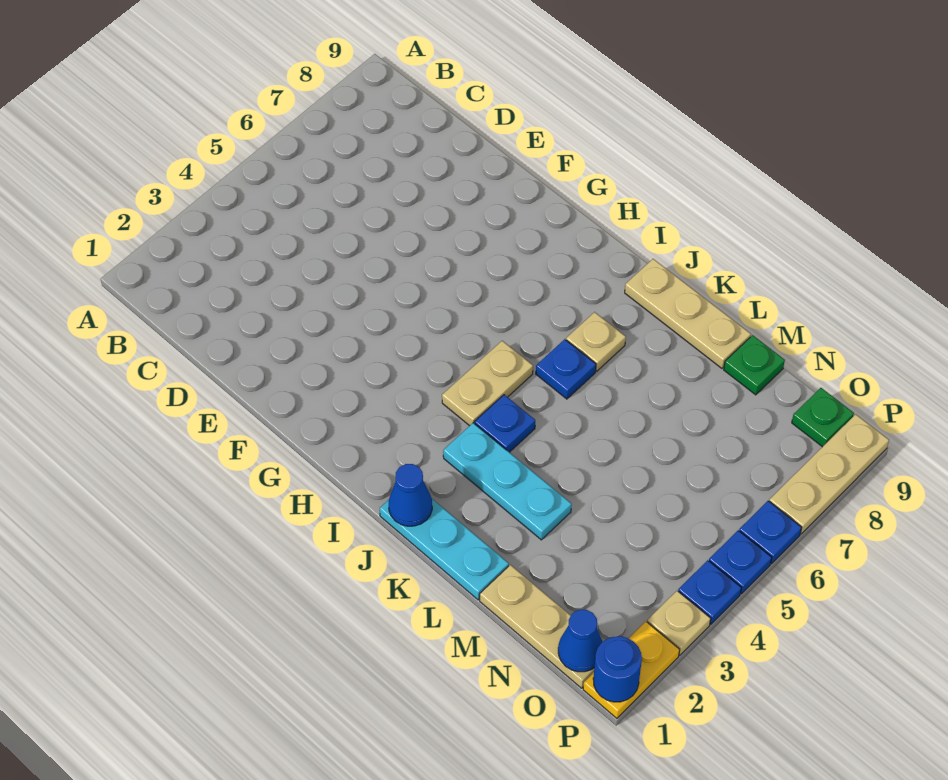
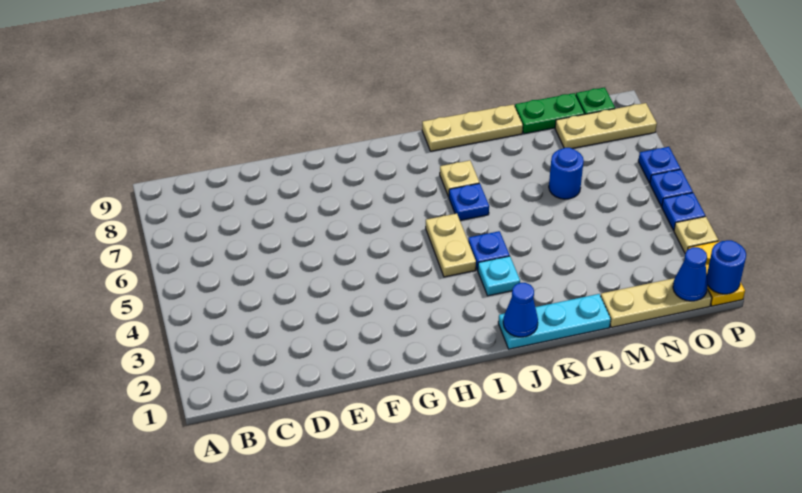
cyan plate J3:L3 level 1 -> cyan plate J3 level 1
none -> blue round brick M6 level 1
green plate M9 level 1 -> green plate M9:N9 level 1
tan plate P7:P9 level 1 -> tan plate N8:P8 level 1

